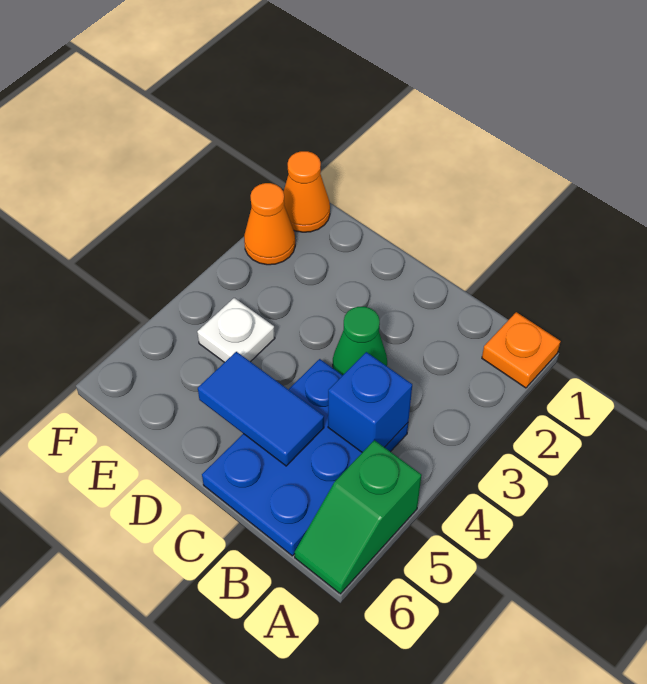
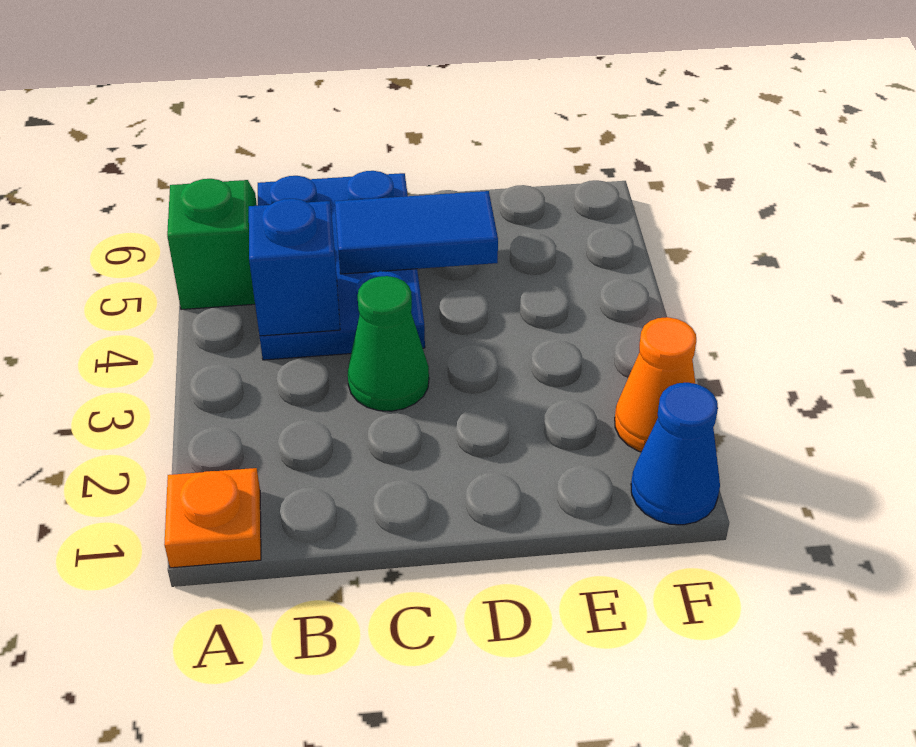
white plate E4 level 1 -> none
orange cone F1 level 1 -> blue cone F1 level 1

